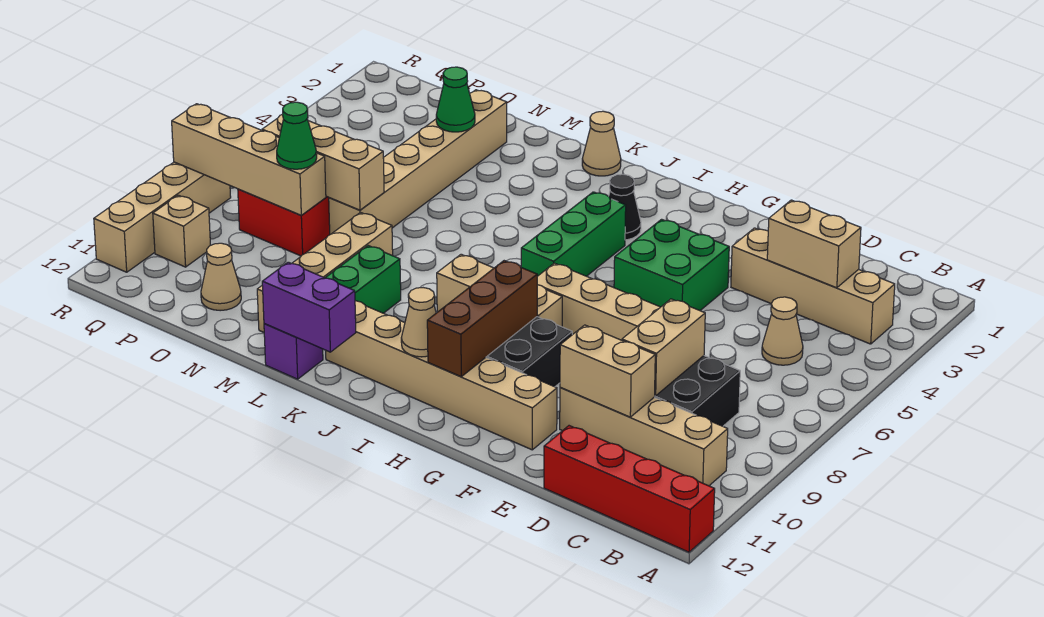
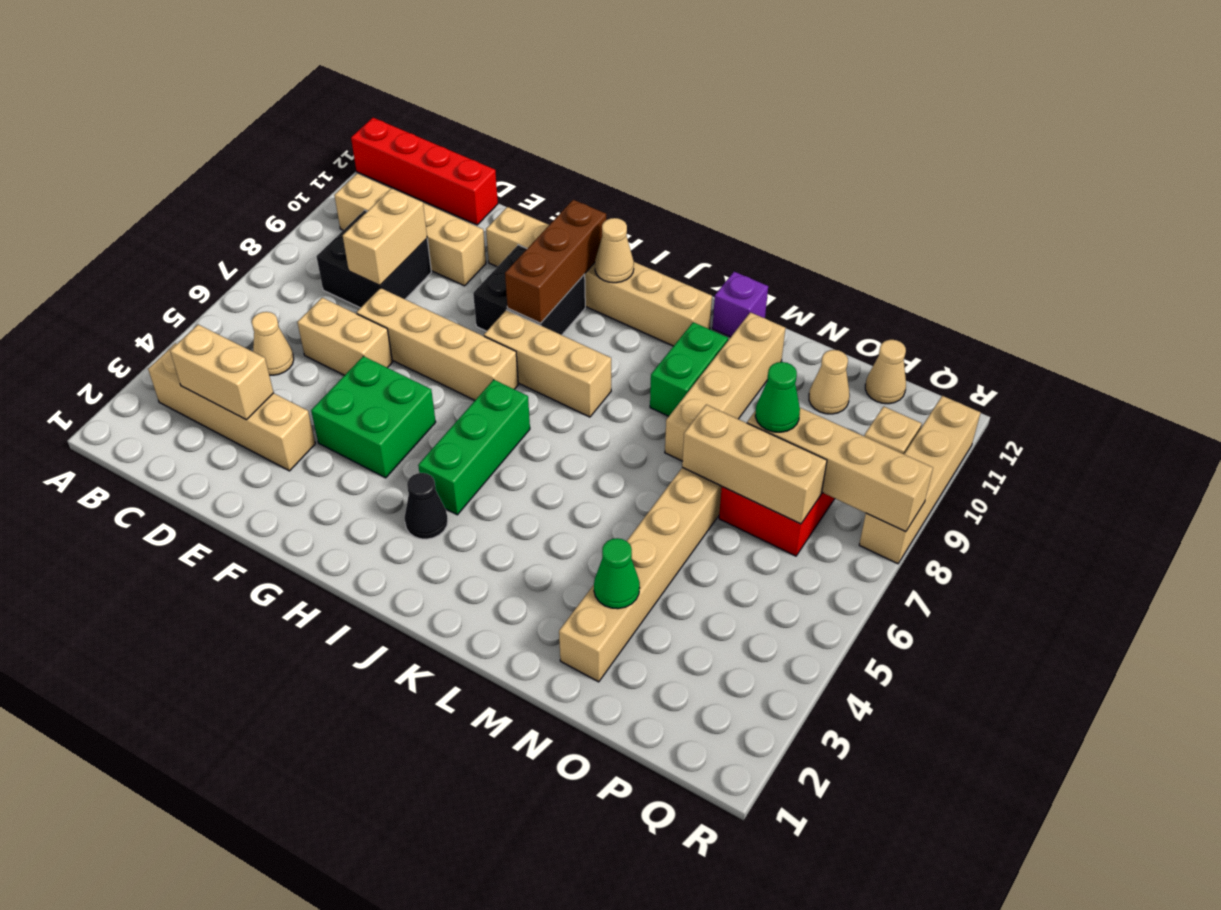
tan brick D10:E10 level 2 -> tan brick D6:E6 level 1
tan cone K1 level 1 -> tan cone P12 level 1
purple brick K12:L12 level 2 -> none

